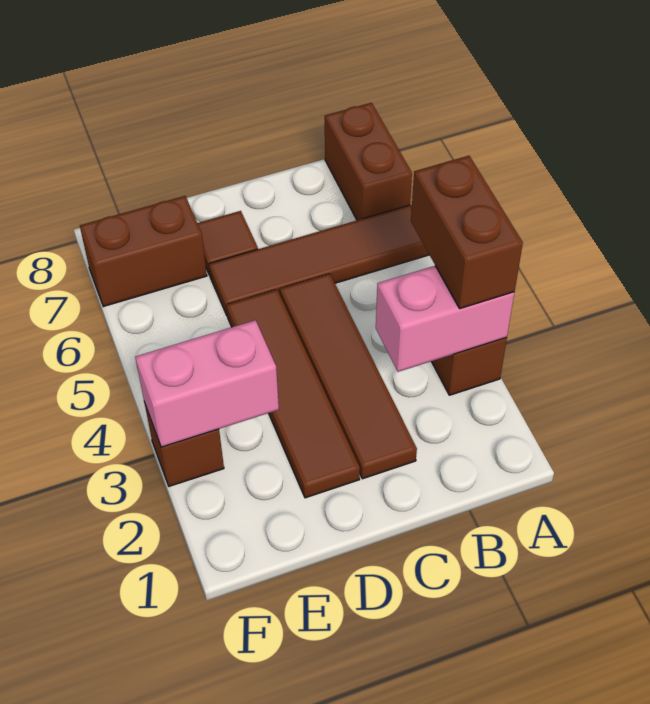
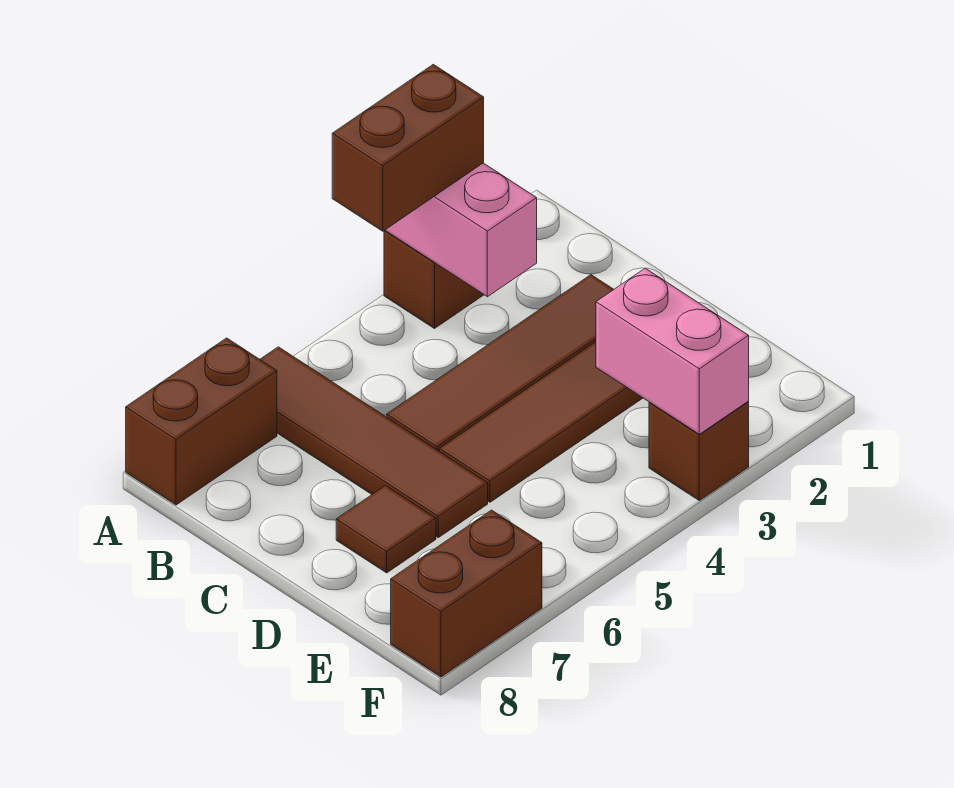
brown brick E7:F7 level 1 -> brown brick F7:F8 level 1

